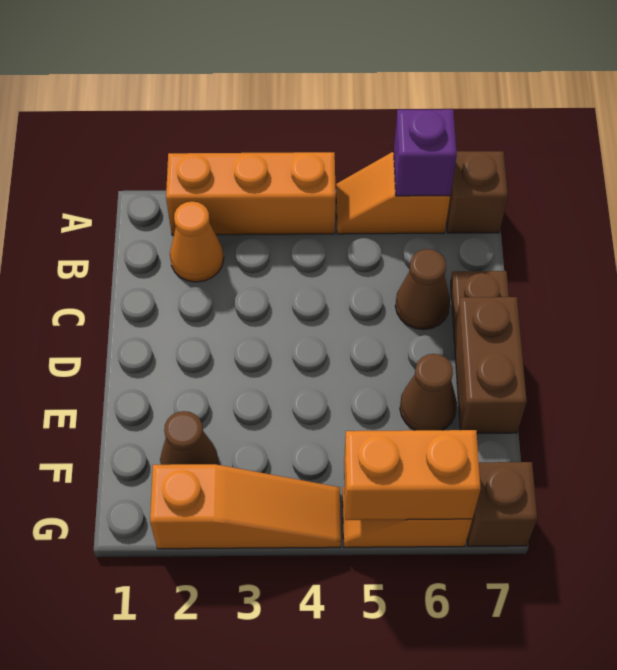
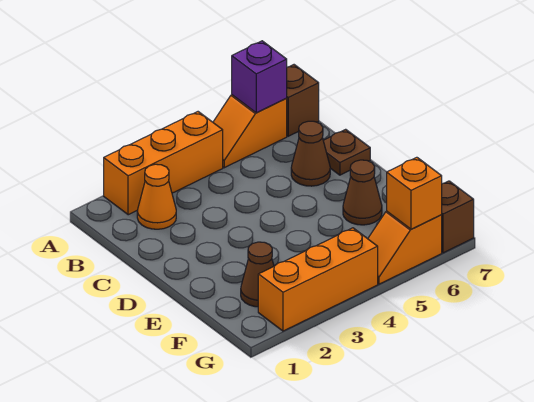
brown brick D7:E7 level 1 -> none
orange slope G2:G4 level 1 top 2 -> orange brick G2:G4 level 1
orange brick G5:G6 level 2 -> orange brick G6 level 2

